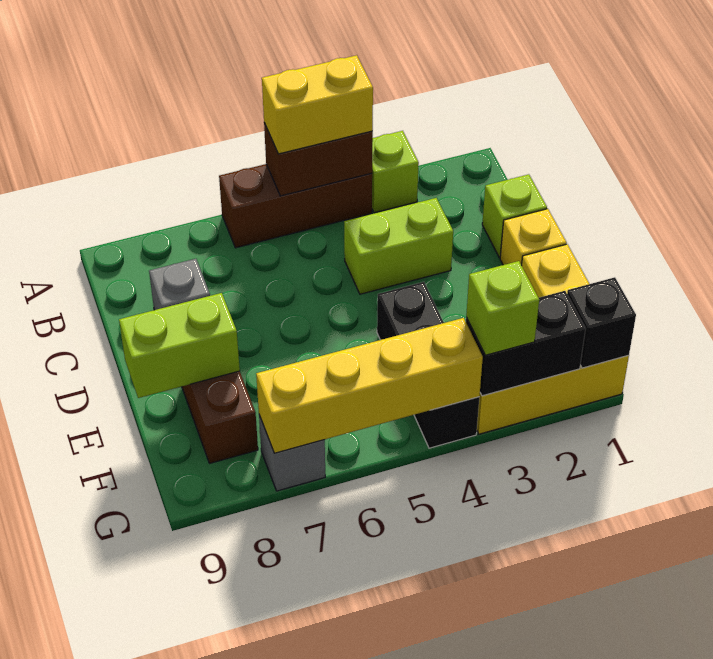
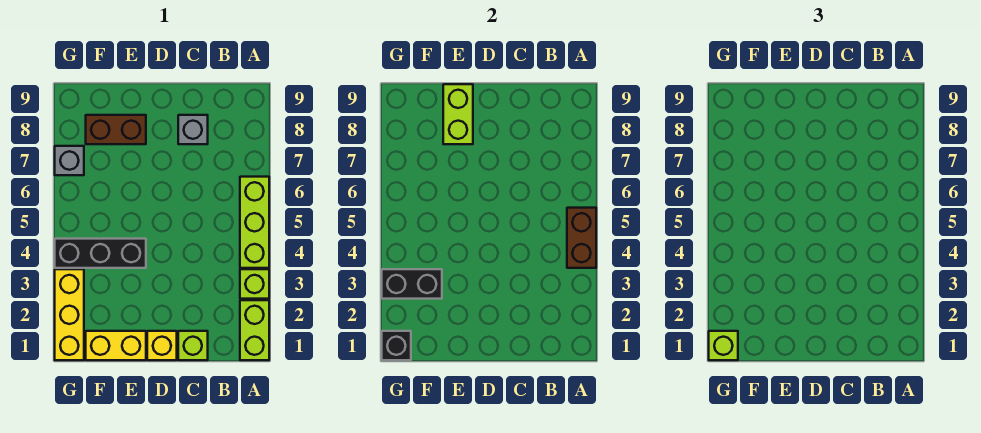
brown brick A4:A6 level 1 -> lime brick A4:A6 level 1
yellow brick A4:A5 level 3 -> none
lime brick C3:C4 level 1 -> lime brick A1:A2 level 1
black brick G2:G3 level 2 -> black brick F3:G3 level 2
lime brick G3 level 3 -> lime brick G1 level 3
yellow brick G4:G7 level 2 -> none

